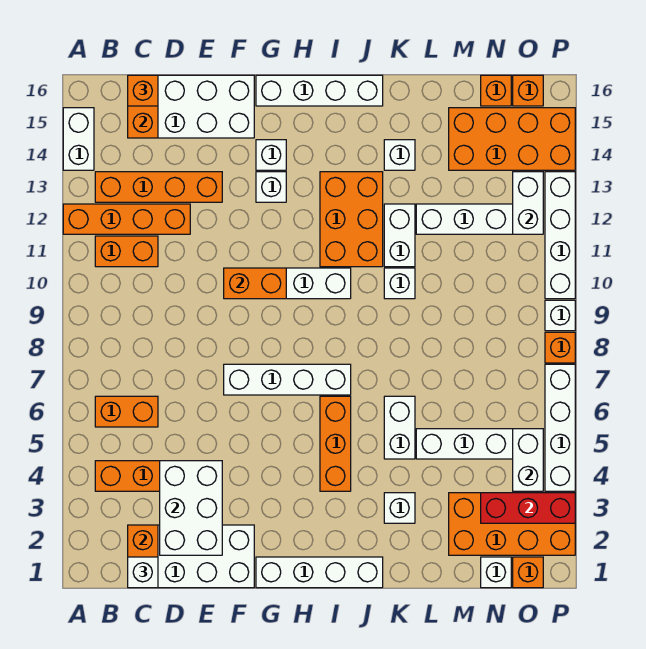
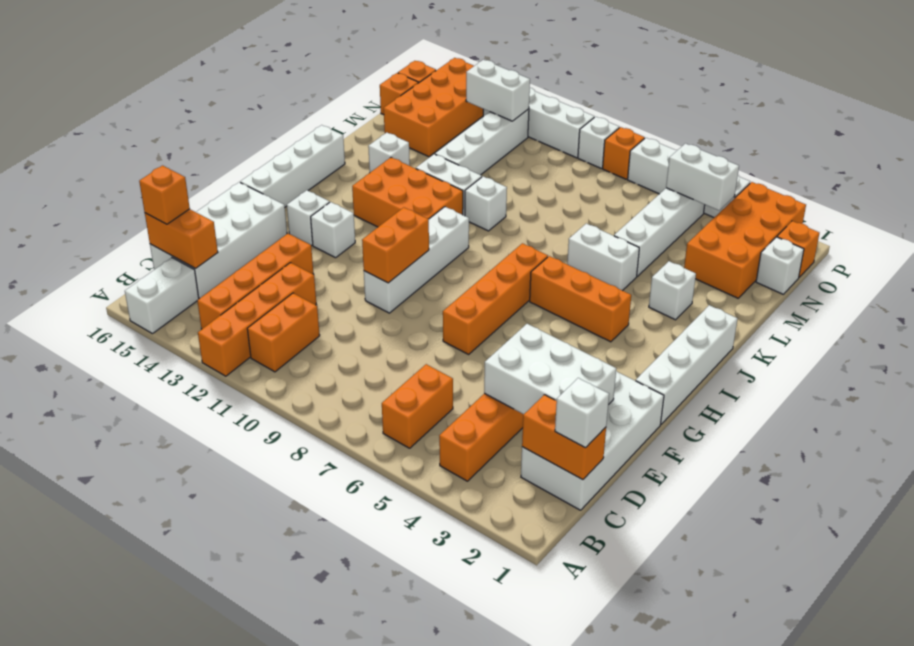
white brick A14:A15 level 1 -> white brick A15:B15 level 1
white brick F7:I7 level 1 -> orange brick F7:I7 level 1
red brick N3:P3 level 2 -> none

